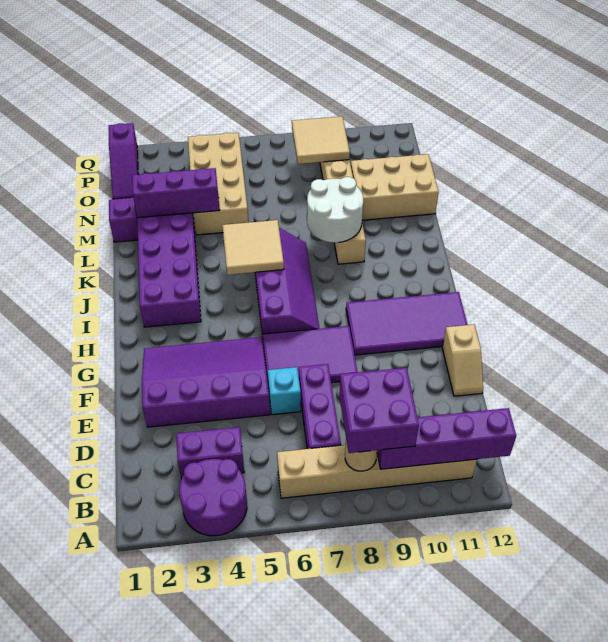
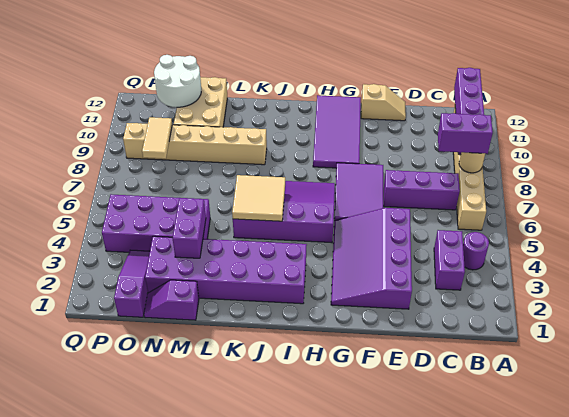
purple round brick A3:B4 level 1 -> purple round brick B4 level 1
purple brick B8:C9 level 3 -> purple brick B8:C8 level 3
cyan brick E6 level 1 -> none
purple slope H6:K7 level 1 top 6 -> purple slope H5:K7 level 1 top 5
white round brick K8:L9 level 2 -> white round brick N11:O12 level 2
purple brick M2:M4 level 2 -> purple brick M3:M4 level 2
tan brick M4:P5 level 1 -> purple brick M4:P5 level 1
purple slope O1:Q1 level 1 top Q -> purple slope O1:O3 level 1 top 1
tan tile O8:P9 level 2 -> tan tile O8:O9 level 2

